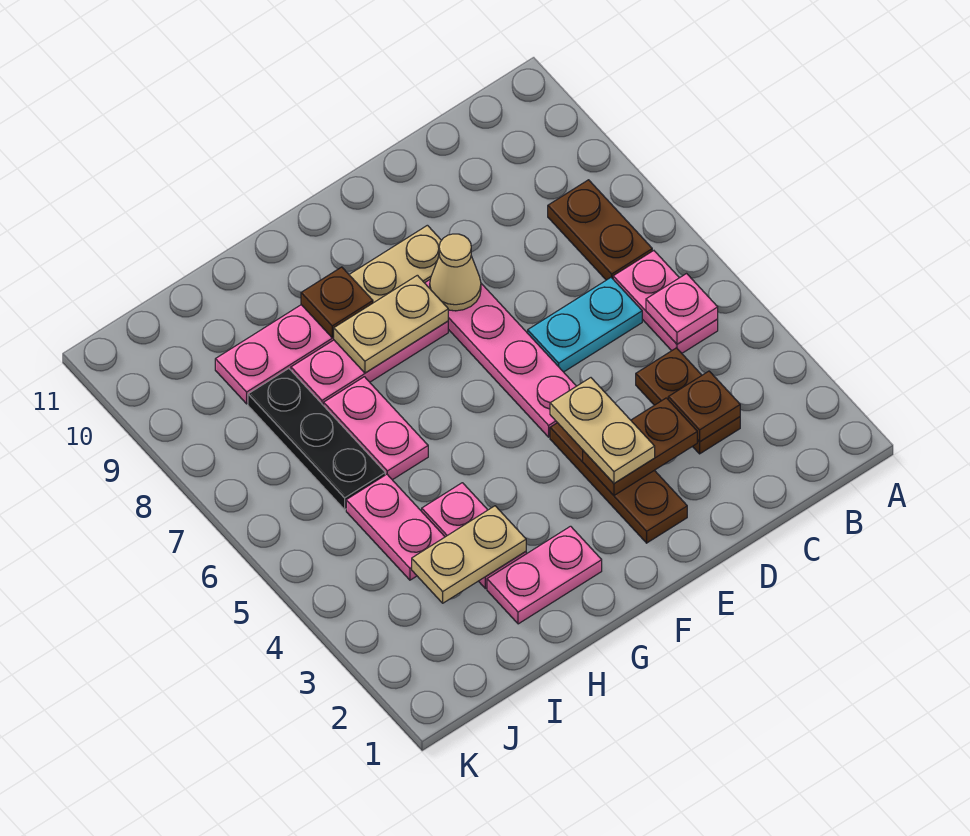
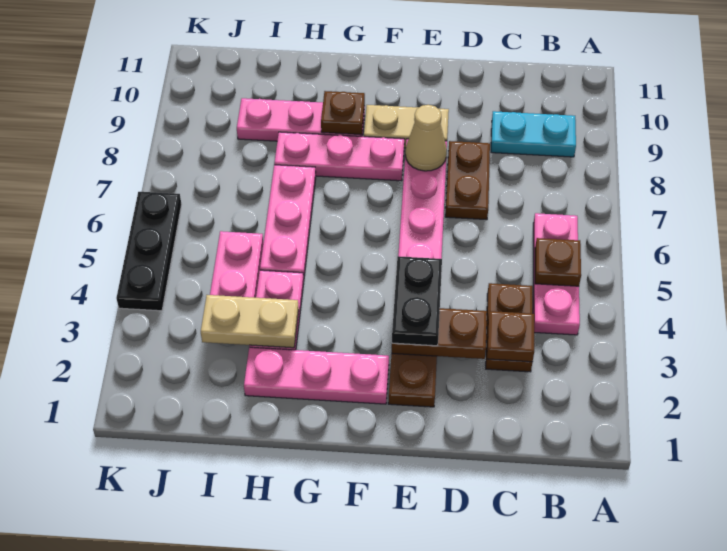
pink plate B5:B6 level 1 -> pink plate B4:B6 level 1
pink plate B5 level 2 -> brown plate B5 level 2
brown plate B7:B8 level 1 -> brown plate D7:D8 level 1
cyan plate C6:D6 level 1 -> cyan plate B9:C9 level 1
tan plate E3:E4 level 3 -> black plate E3:E4 level 3
tan plate F8:G8 level 2 -> none
pink plate G2:H2 level 1 -> pink plate F2:H2 level 1
pink plate H6:H7 level 1 -> pink plate H5:H7 level 1
black plate I6:I8 level 1 -> black plate K4:K6 level 1

